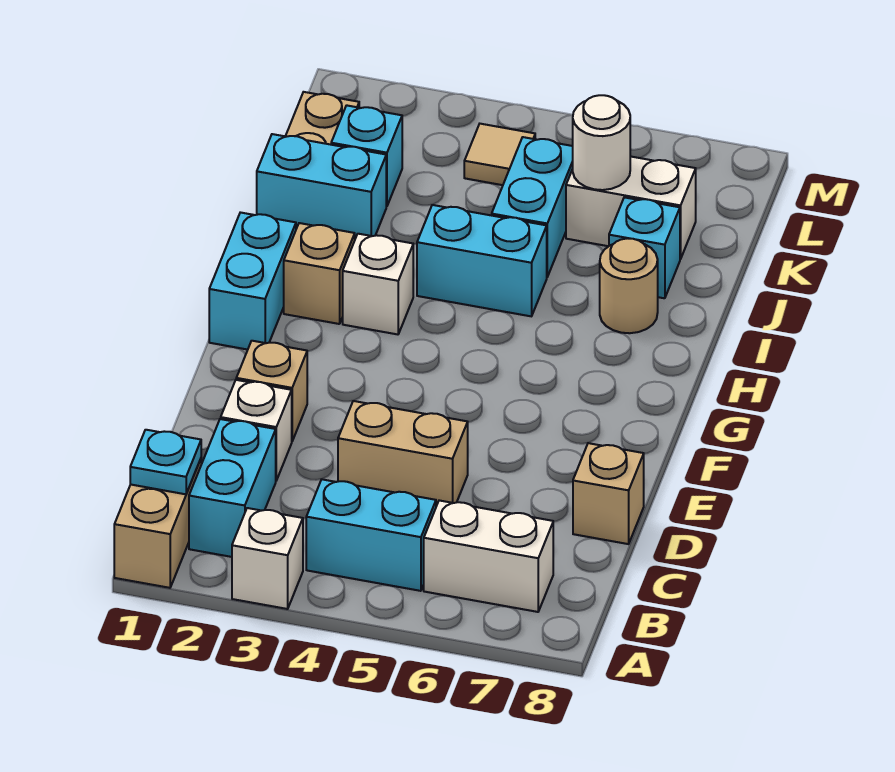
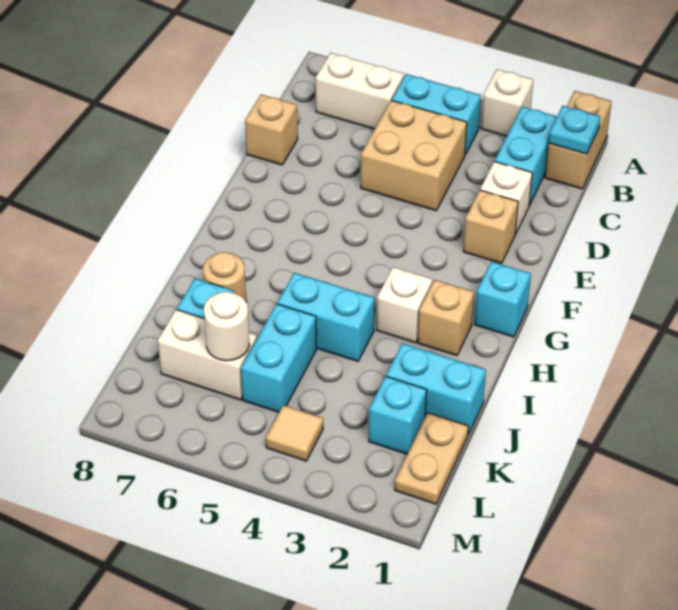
tan brick D4:D5 level 1 -> tan brick C4:D5 level 1
cyan brick G1:H1 level 1 -> cyan brick G1 level 1

